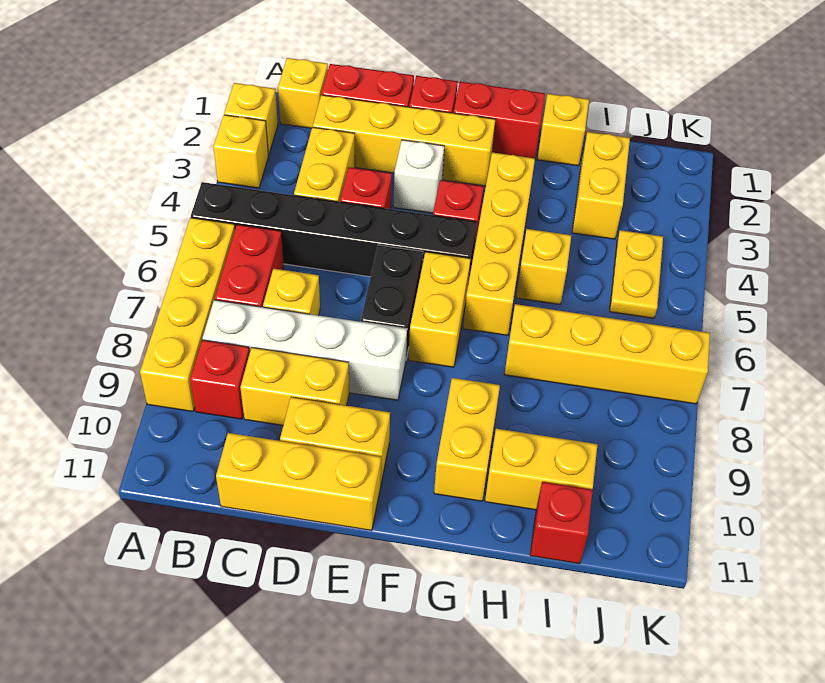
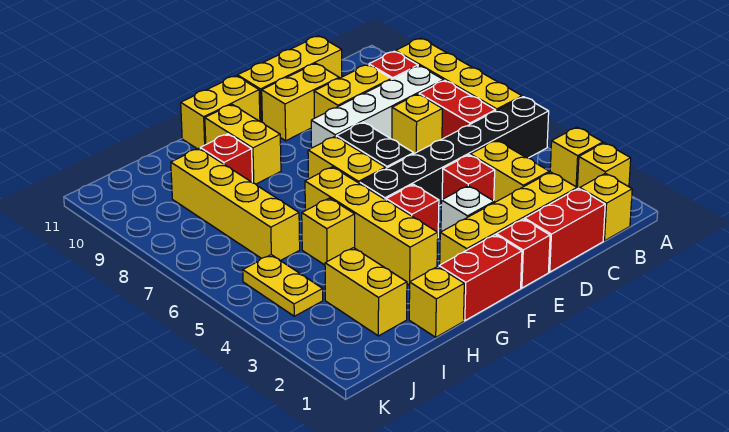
yellow brick H7:K7 level 1 -> yellow brick I6:I9 level 1
yellow brick H10:I10 level 1 -> yellow brick F11:G11 level 1
red brick I11 level 1 -> red brick H9 level 1

